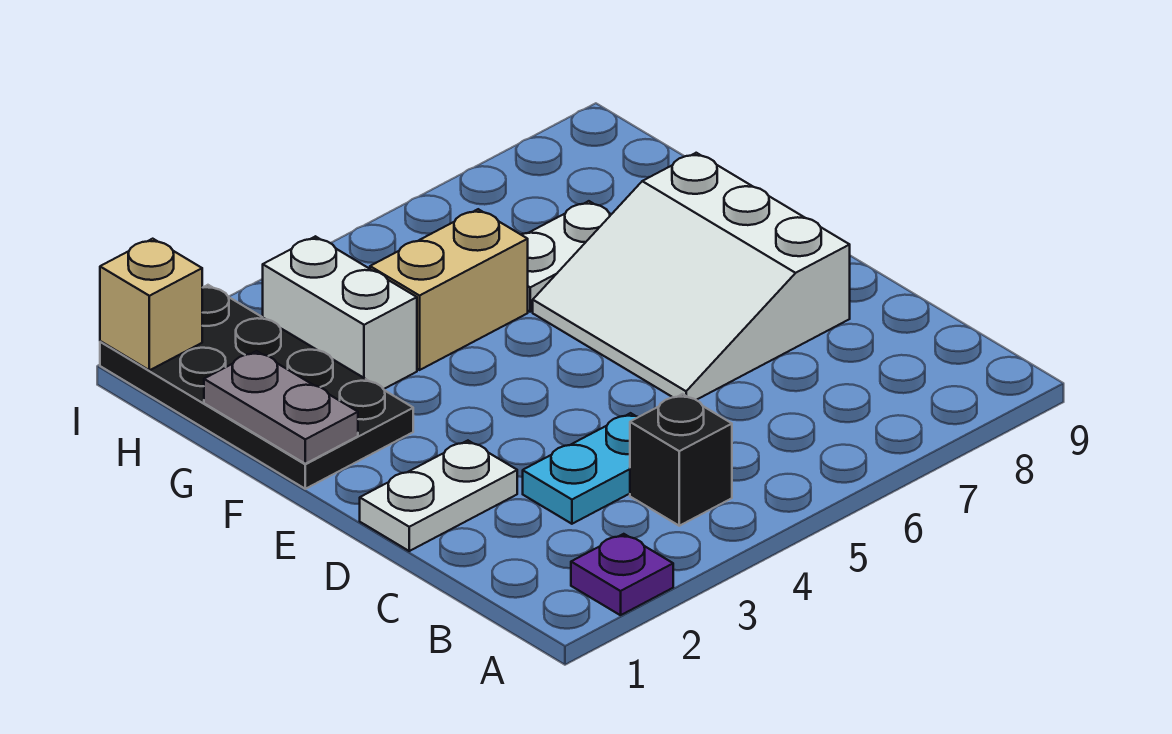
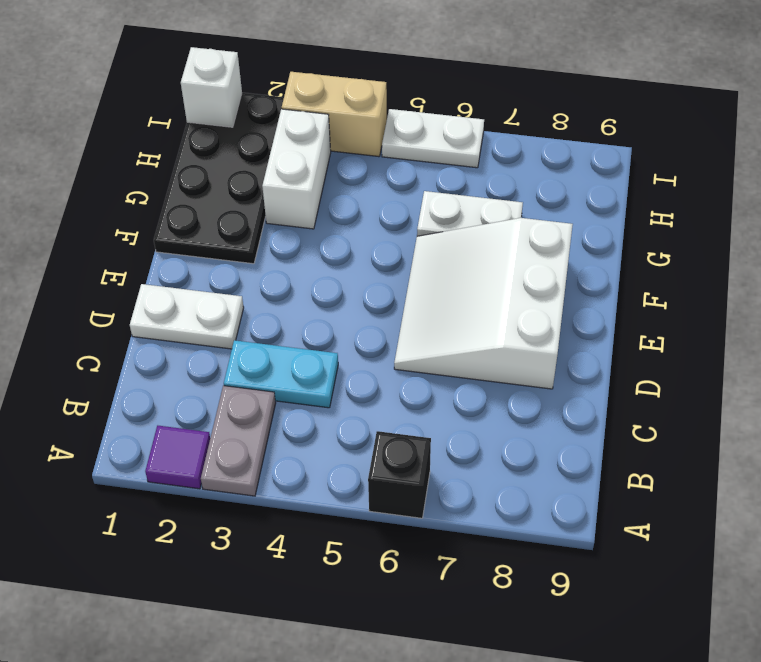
purple plate A2 level 1 -> purple tile A2 level 1
black brick B4 level 1 -> black brick A6 level 1
grey plate F1:G1 level 2 -> grey plate A3:B3 level 1
tan brick G4:G5 level 1 -> tan brick I3:I4 level 1
tan brick I1 level 2 -> white brick I1 level 2
none -> white plate I5:I6 level 1

